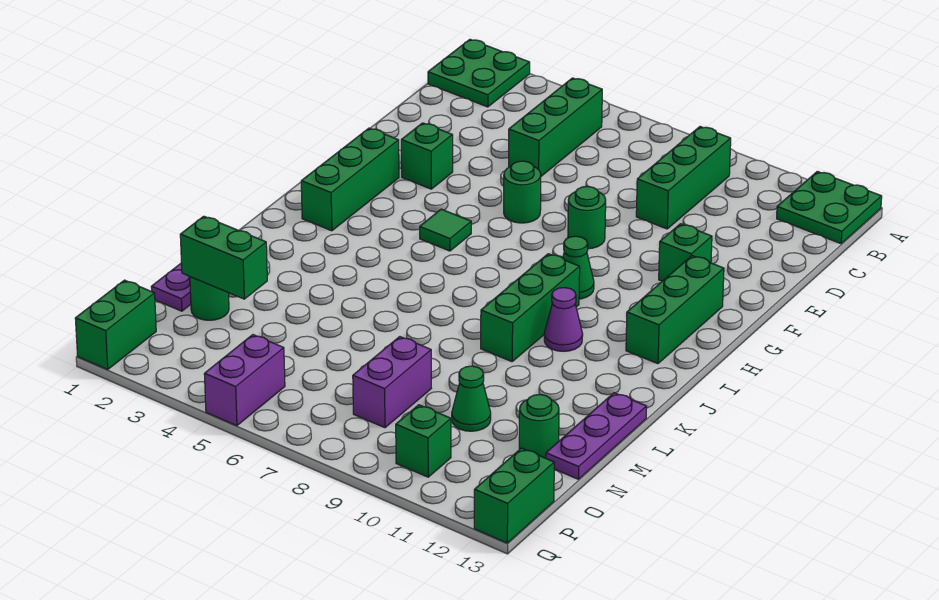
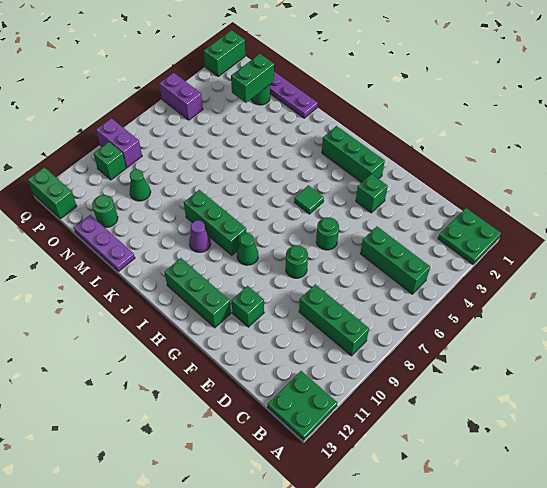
purple brick N8:O8 level 1 -> purple brick P9:Q9 level 1
green brick P1:Q1 level 1 -> green brick Q1:Q2 level 1

